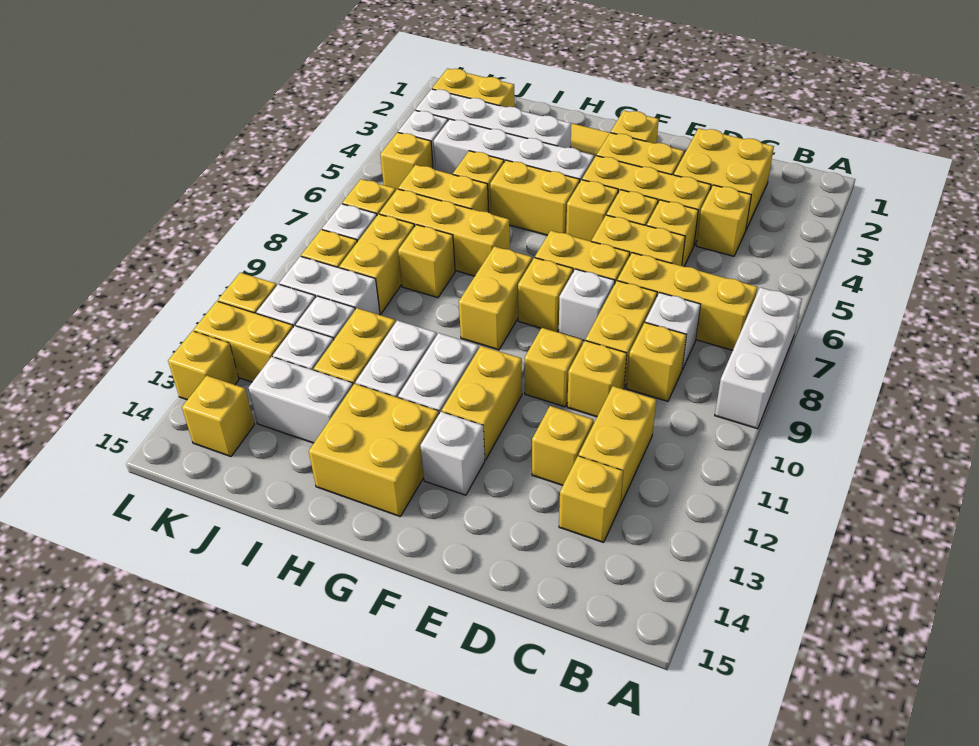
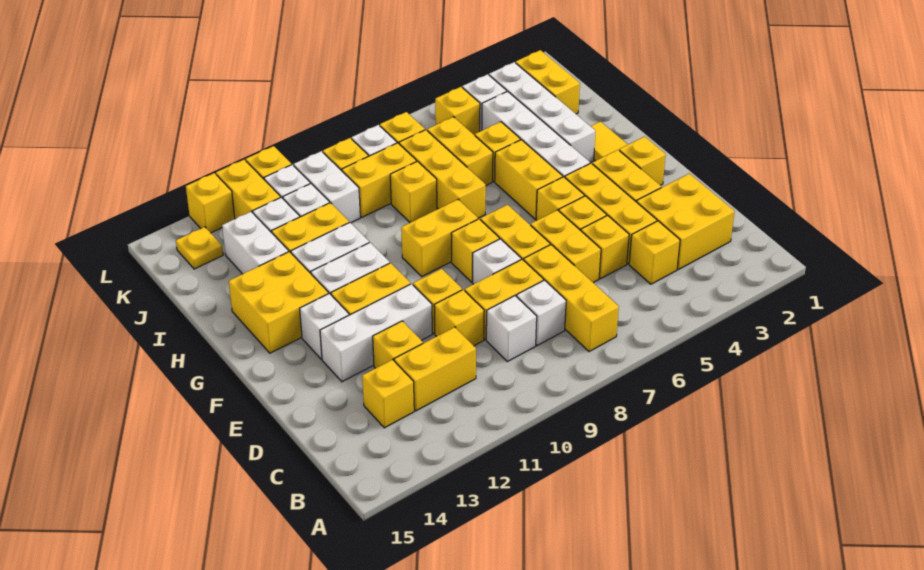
white brick A7:A9 level 1 -> white brick E11:E13 level 1
yellow brick C9 level 1 -> white brick C9 level 1
yellow brick K14 level 1 -> yellow plate K14 level 1

